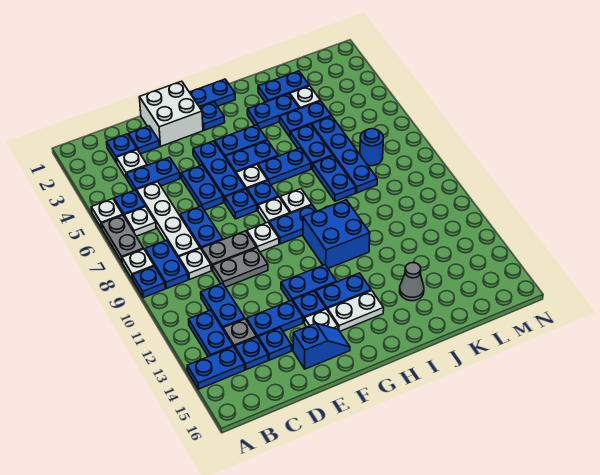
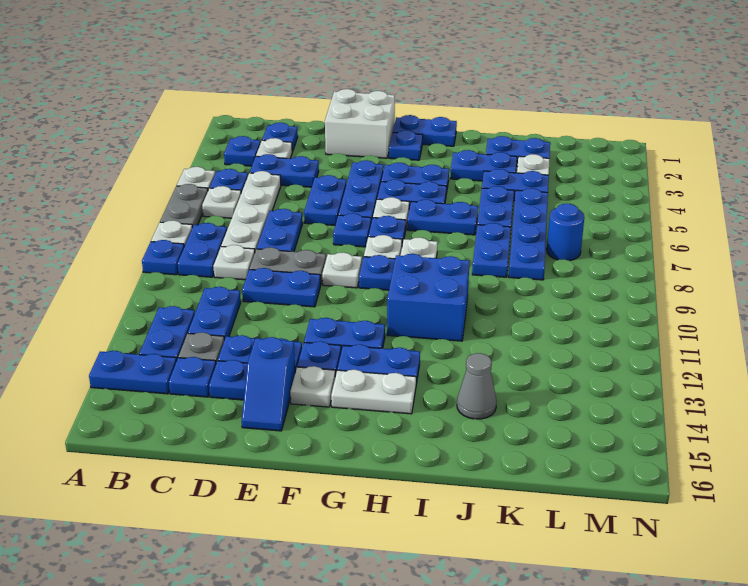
blue plate D2 level 1 -> blue plate B3 level 1
grey plate D10:E10 level 1 -> blue plate D10:E10 level 1
blue slope E15:F15 level 1 top E -> blue slope E14:E15 level 1 top 14

